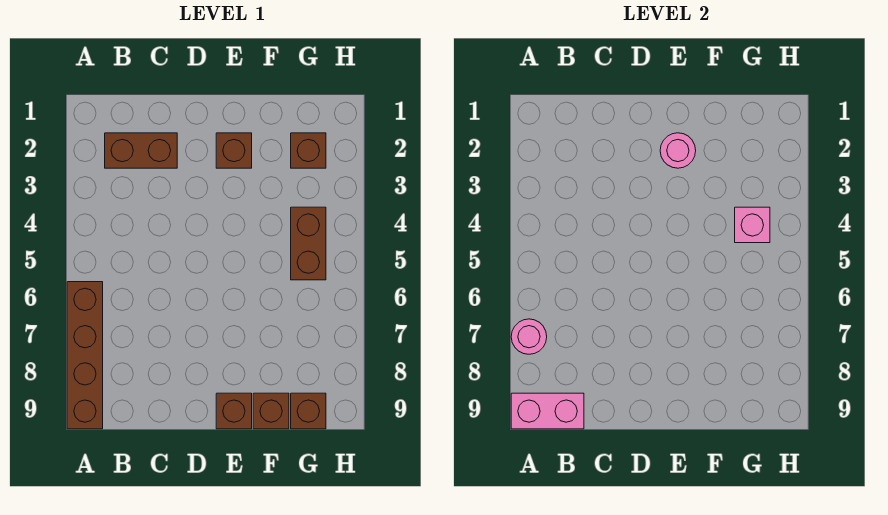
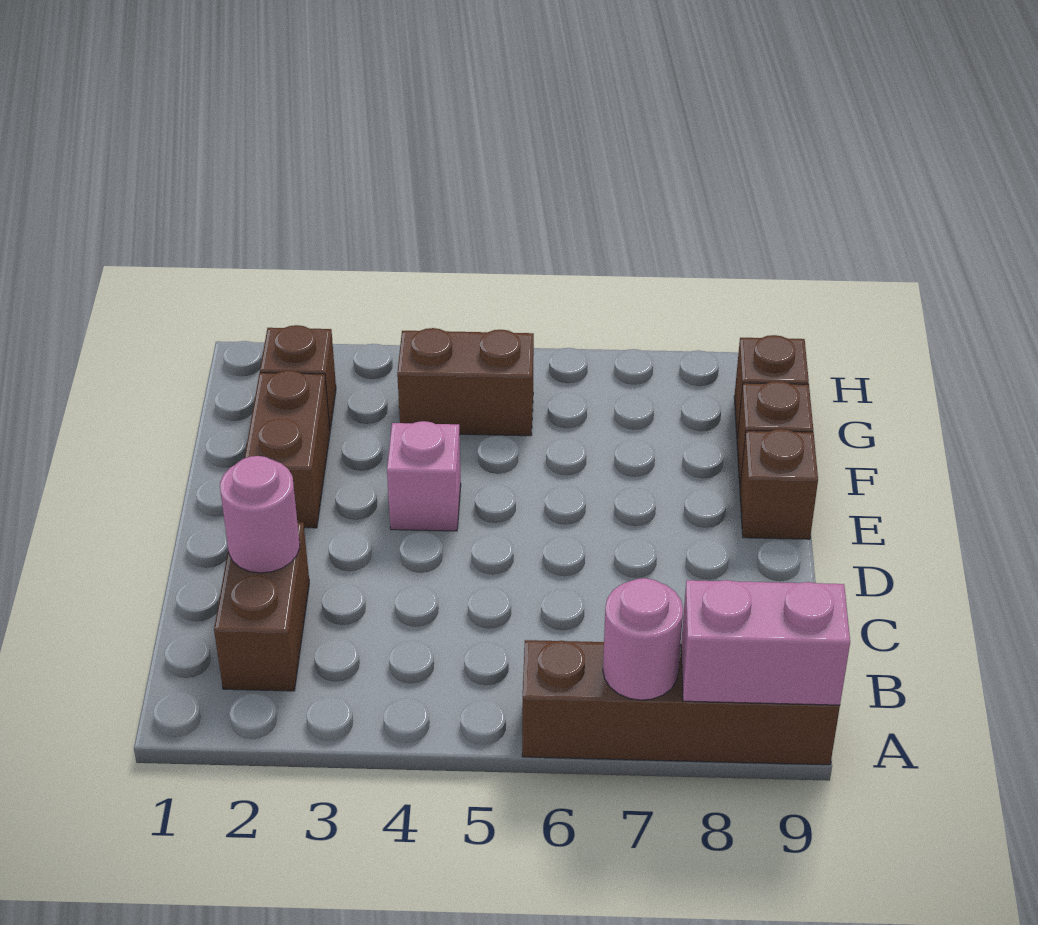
pink brick A9:B9 level 2 -> pink brick A8:A9 level 2
brown brick E2 level 1 -> brown brick E2:F2 level 1
pink round brick E2 level 2 -> pink round brick C2 level 2
pink brick G4 level 2 -> pink brick E4 level 1

